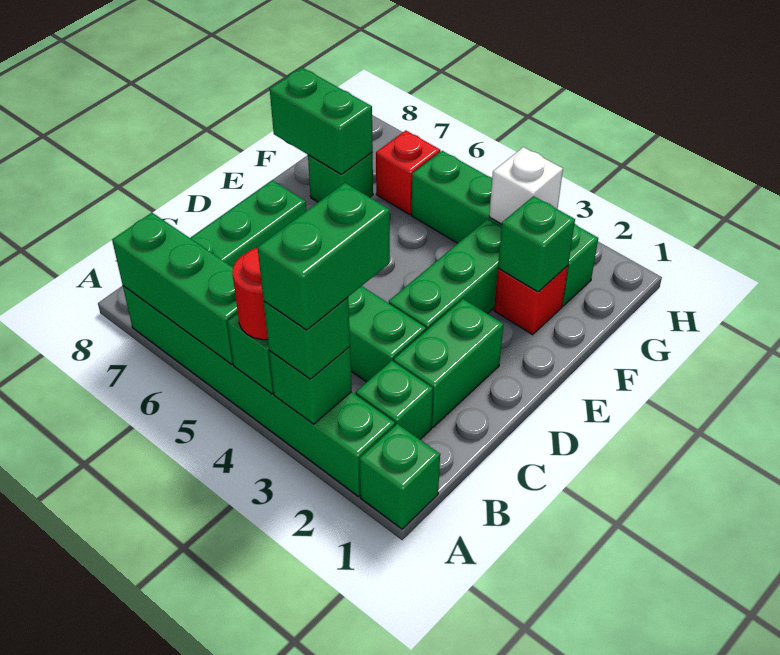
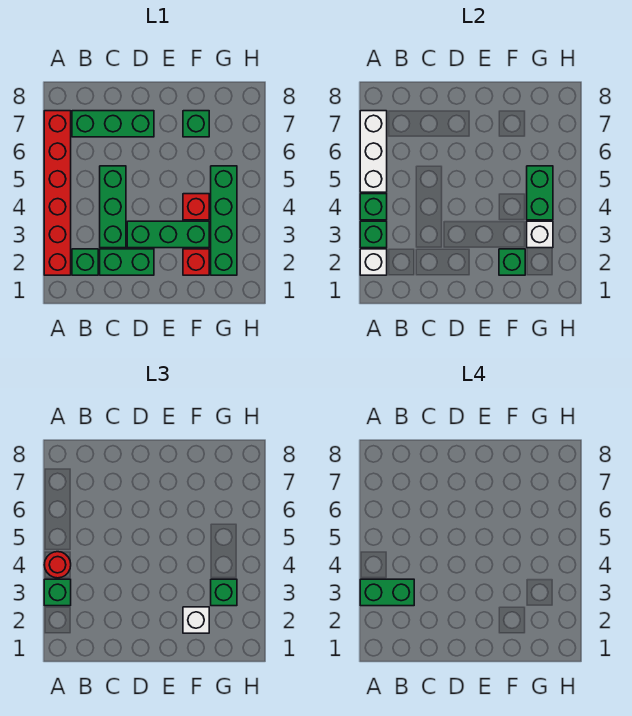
green brick A1 level 1 -> green brick G3 level 3
green brick A2:A7 level 1 -> red brick A2:A7 level 1
none -> white brick A2 level 2
green brick A5:A7 level 2 -> white brick A5:A7 level 2
none -> white brick F2 level 3
green brick F7:F8 level 2 -> green brick G4:G5 level 2
red brick G6 level 1 -> red brick F4 level 1

